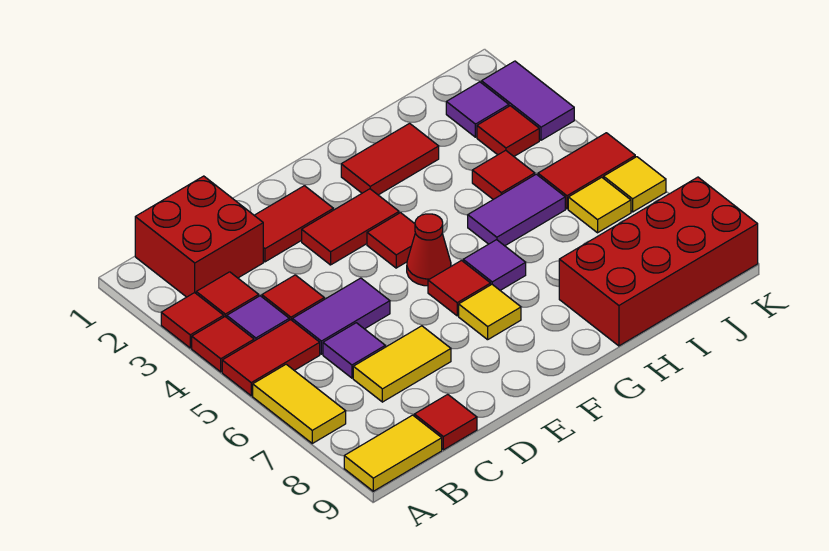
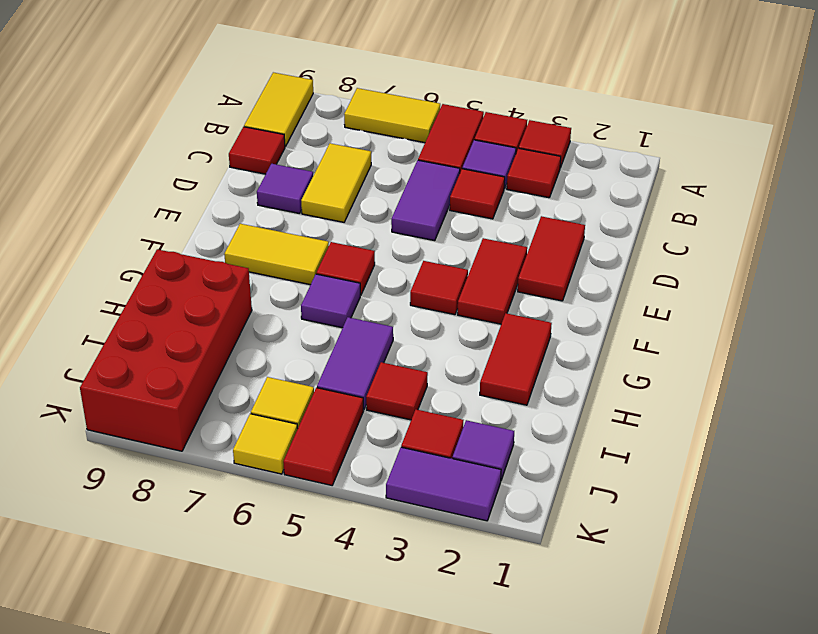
red brick B1:C2 level 1 -> none
purple tile C6 level 1 -> purple tile D8 level 1
red cone F5 level 1 -> none
yellow tile F7 level 1 -> yellow tile F7:F8 level 1

